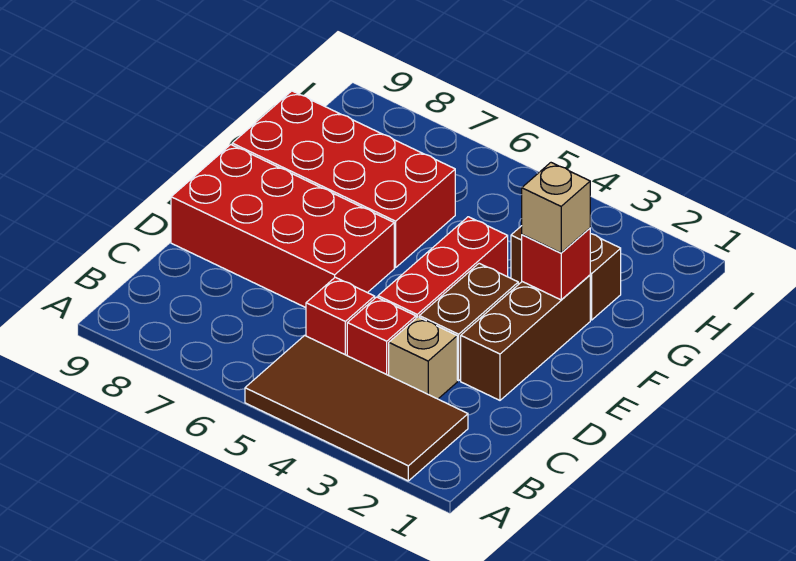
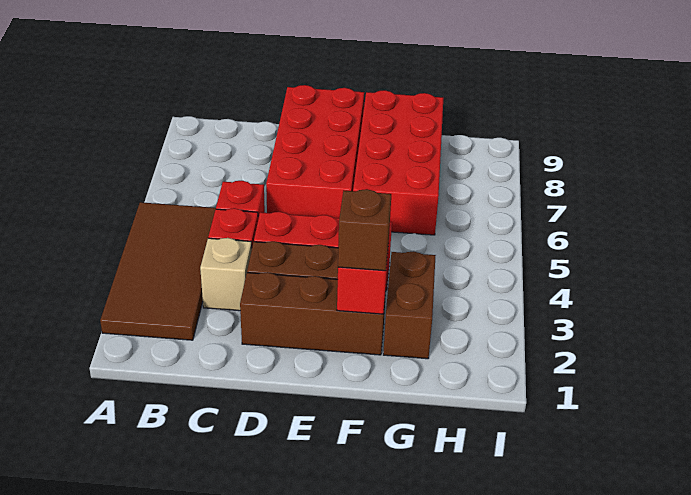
tan brick F2 level 3 -> brown brick F2 level 3

